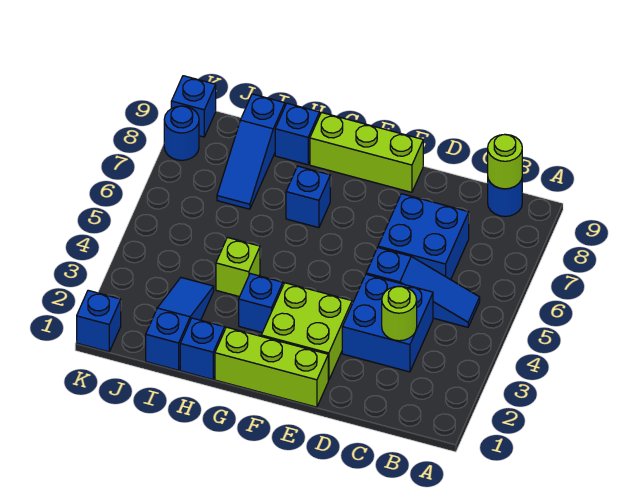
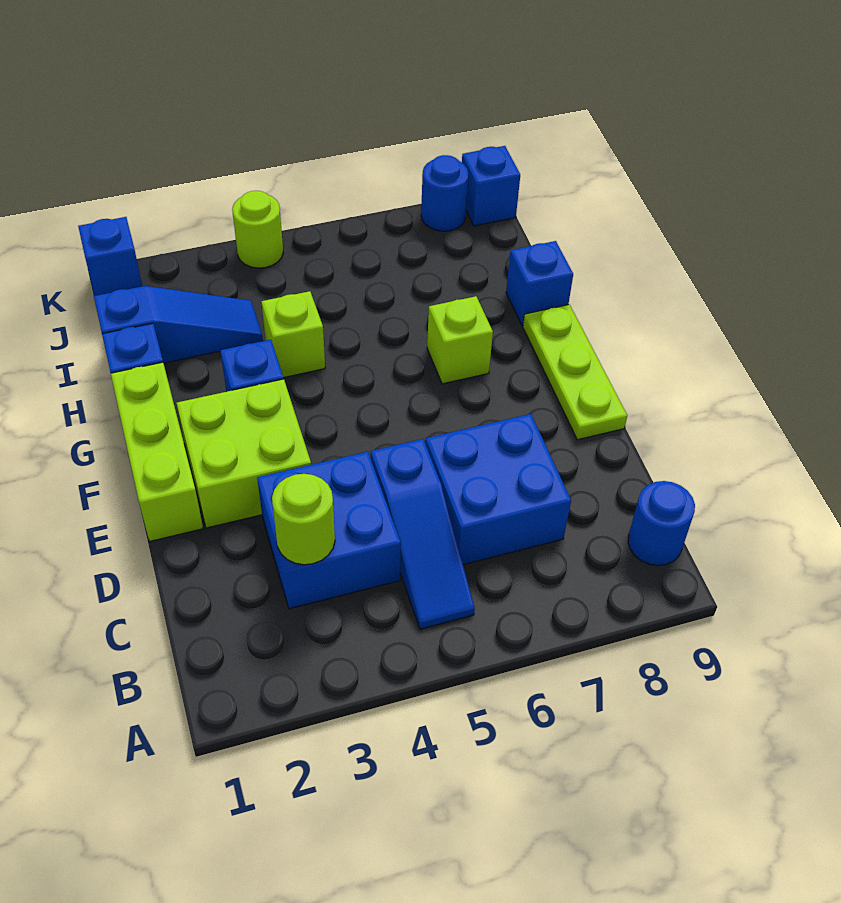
lime round brick B9 level 2 -> lime round brick K4 level 1
lime brick E9:G9 level 1 -> lime plate E9:G9 level 1
blue brick G7 level 1 -> lime brick G7 level 1
blue slope I7:I9 level 1 top 9 -> none

